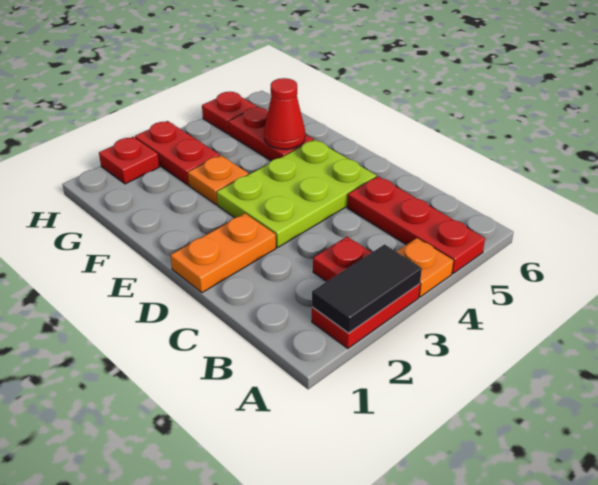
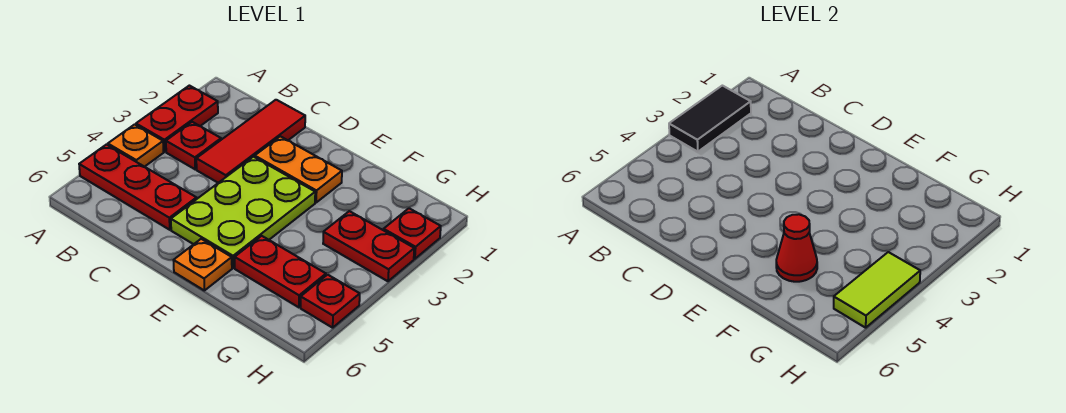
none -> red tile C1:C3 level 1
orange plate D1:D2 level 1 -> orange plate D2:E2 level 1
orange plate F3 level 1 -> orange plate E6 level 1
none -> lime tile H4:H5 level 2

